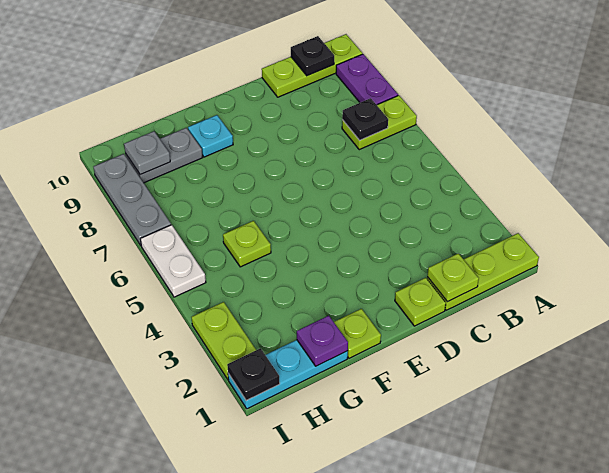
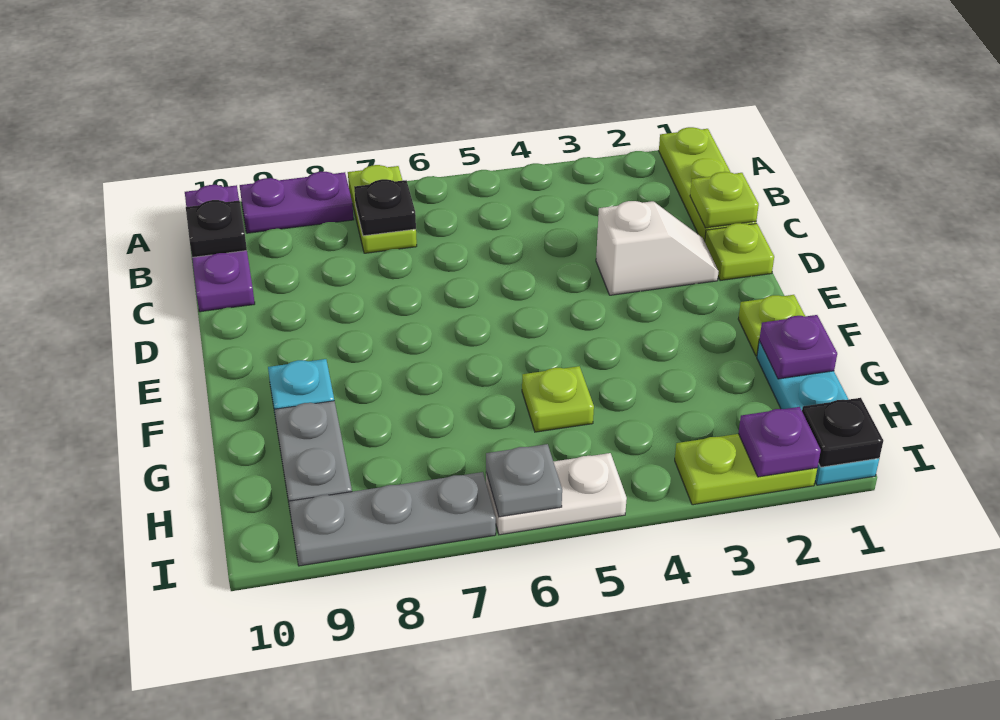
lime plate A10:C10 level 1 -> purple plate A10:C10 level 1
none -> white slope D2:D3 level 1 top 3
grey plate H9 level 2 -> grey plate I6 level 2
none -> purple plate I2 level 2

